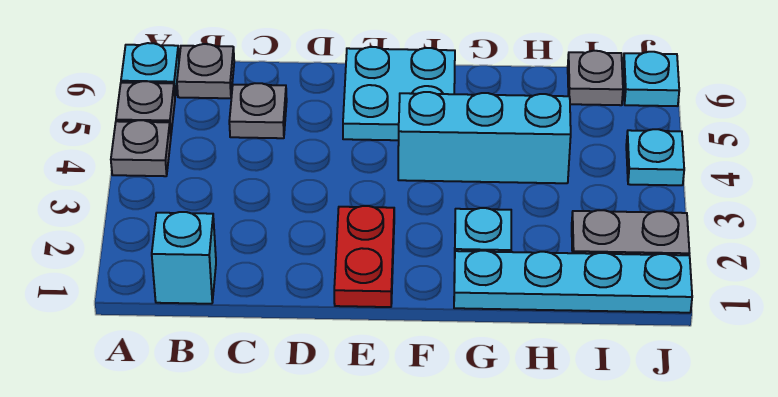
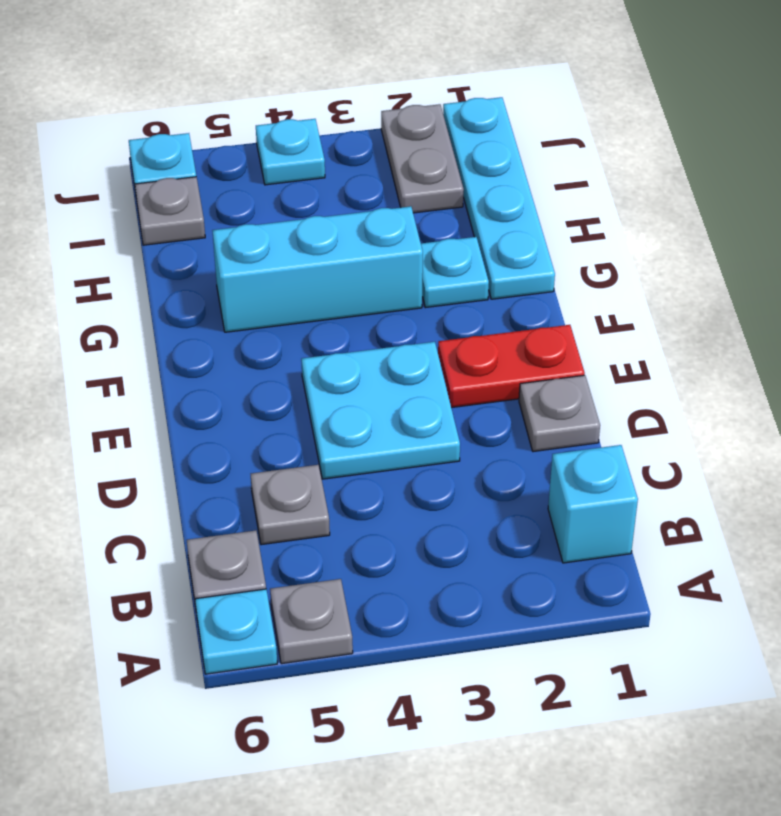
grey plate A4 level 1 -> grey plate D1 level 1
cyan plate E5:F6 level 1 -> cyan plate D3:E4 level 1
cyan brick F4:H4 level 1 -> cyan brick G3:G5 level 1

